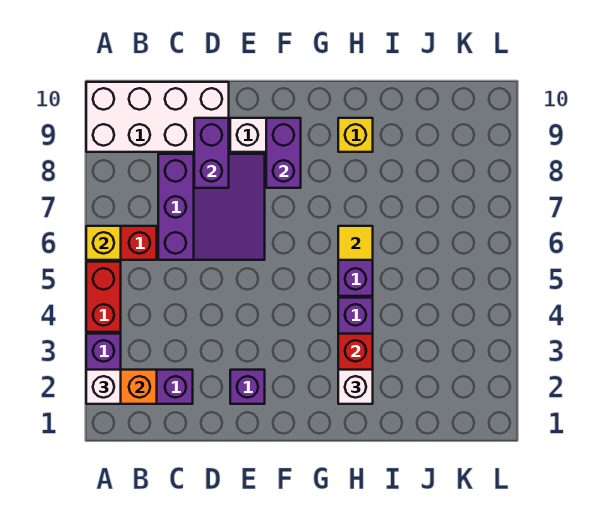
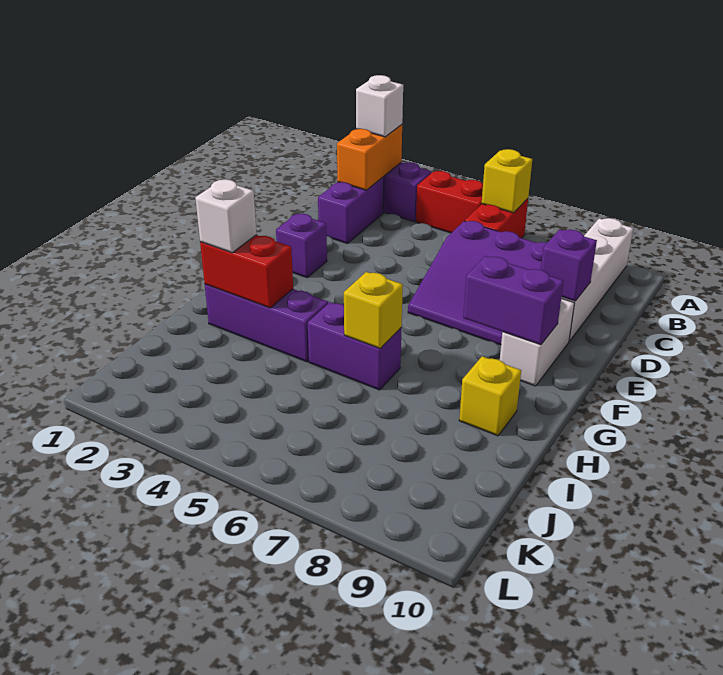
white brick A9:D10 level 1 -> white brick A9:D9 level 1
purple brick D8:D9 level 2 -> purple brick D9 level 2
yellow tile H6 level 2 -> yellow brick H6 level 2

